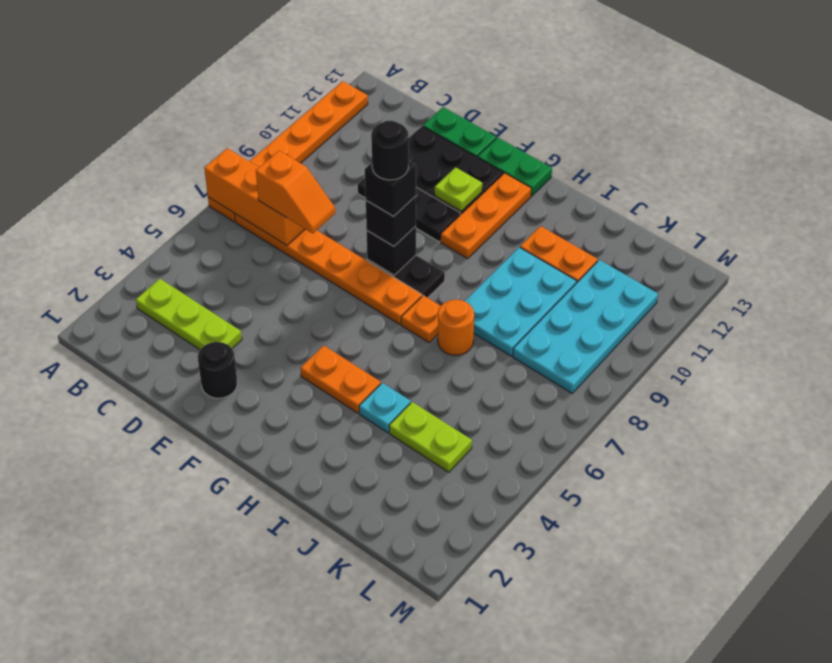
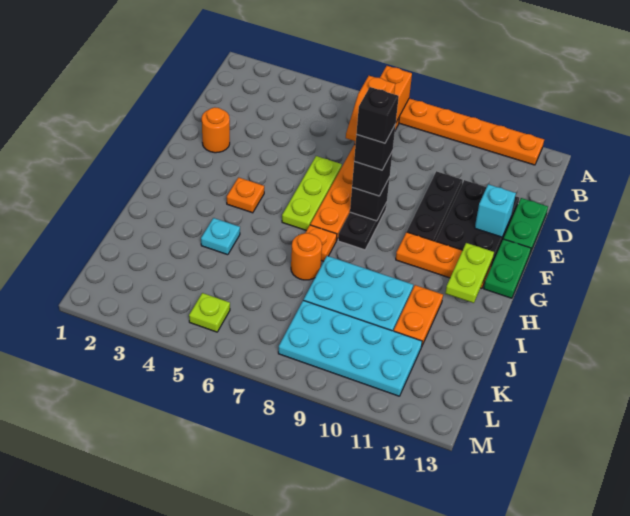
lime plate B3:D3 level 1 -> lime plate E6:G6 level 1
black round brick E2 level 1 -> orange round brick E2 level 1
none -> cyan brick E12 level 2
black round brick F8 level 5 -> black brick F8 level 5
lime plate F11 level 2 -> lime plate L5 level 1
orange plate G4:H4 level 1 -> orange plate G4 level 1
lime plate J4:K4 level 1 -> lime plate G12:H12 level 2

